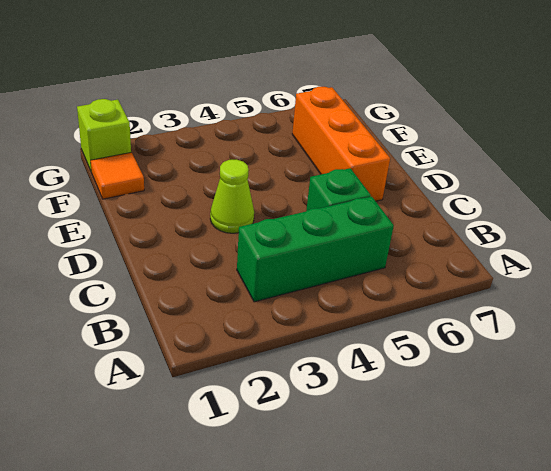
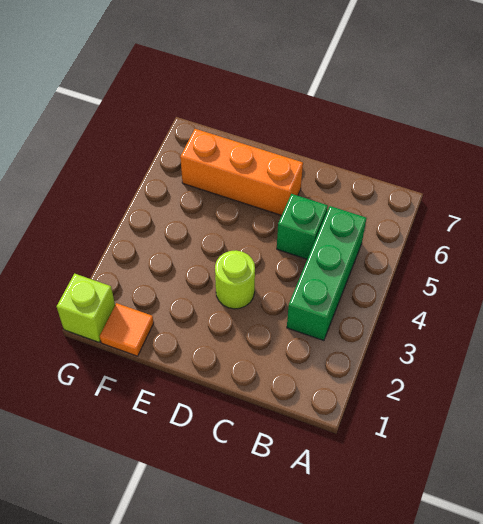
lime cone D3 level 1 -> lime round brick D3 level 1

